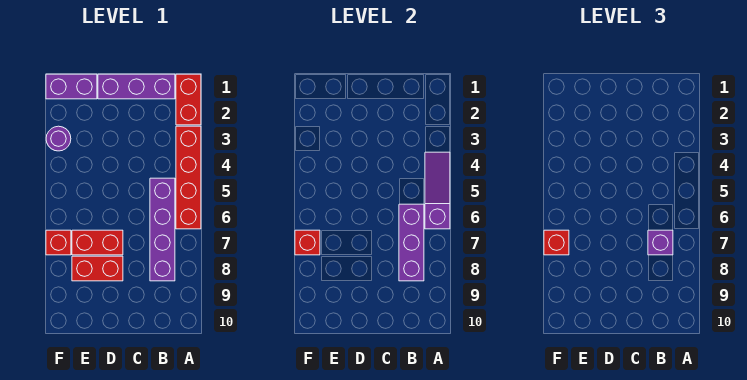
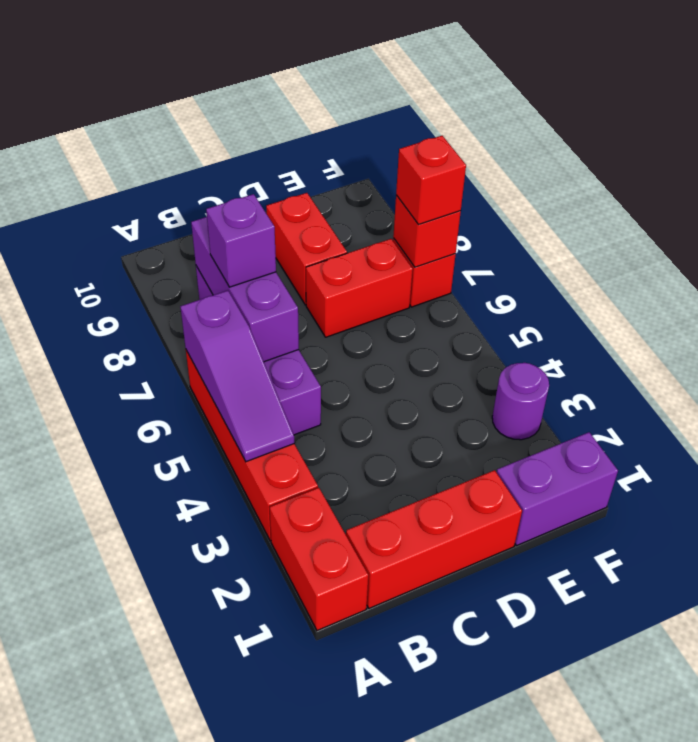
purple brick B1:D1 level 1 -> red brick B1:D1 level 1
red brick D8:E8 level 1 -> red brick D8:D9 level 1

